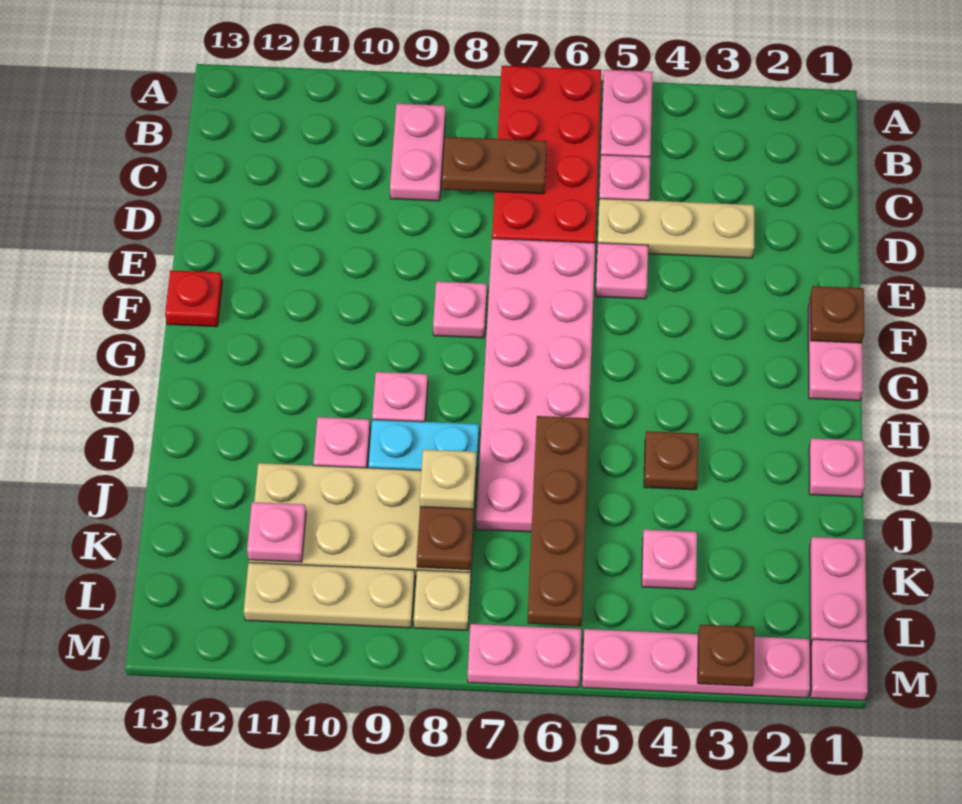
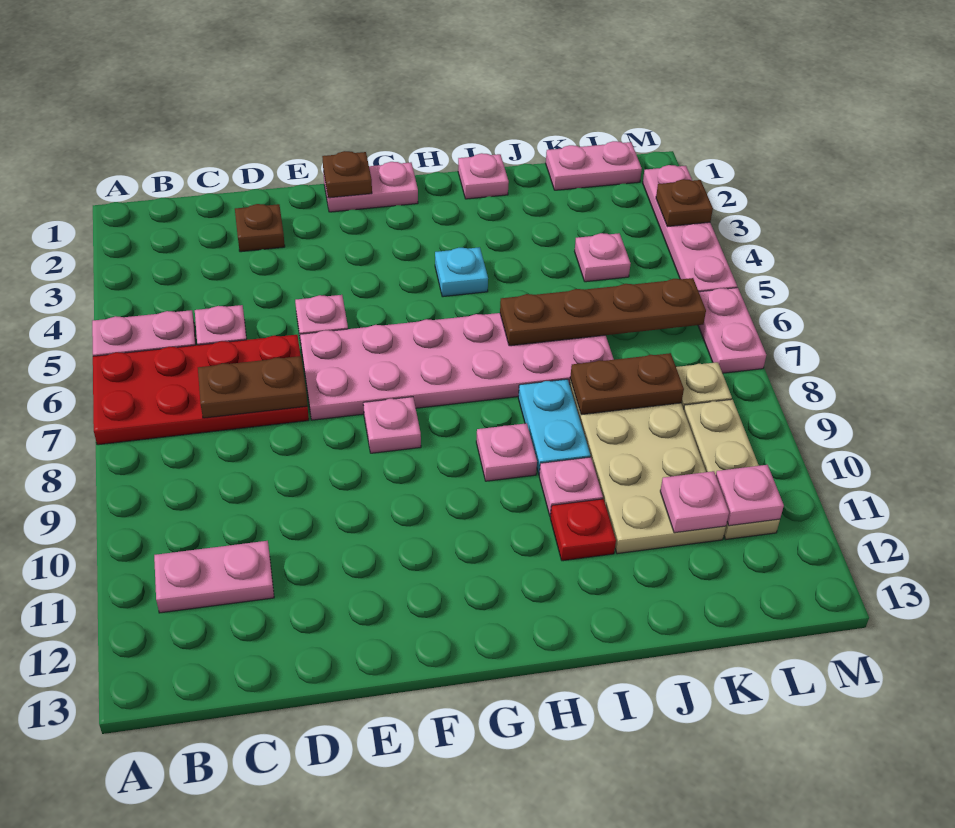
pink plate B9:C9 level 1 -> pink plate B11:C11 level 1
brown plate C7:C8 level 2 -> brown plate C7:D7 level 2
tan plate D3:D5 level 1 -> none
red plate F13 level 1 -> red plate I11 level 1
none -> cyan plate H4 level 1
brown plate I4 level 1 -> brown plate D2 level 1
tan plate J8 level 3 -> none
pink plate M1 level 1 -> pink plate L11 level 2

